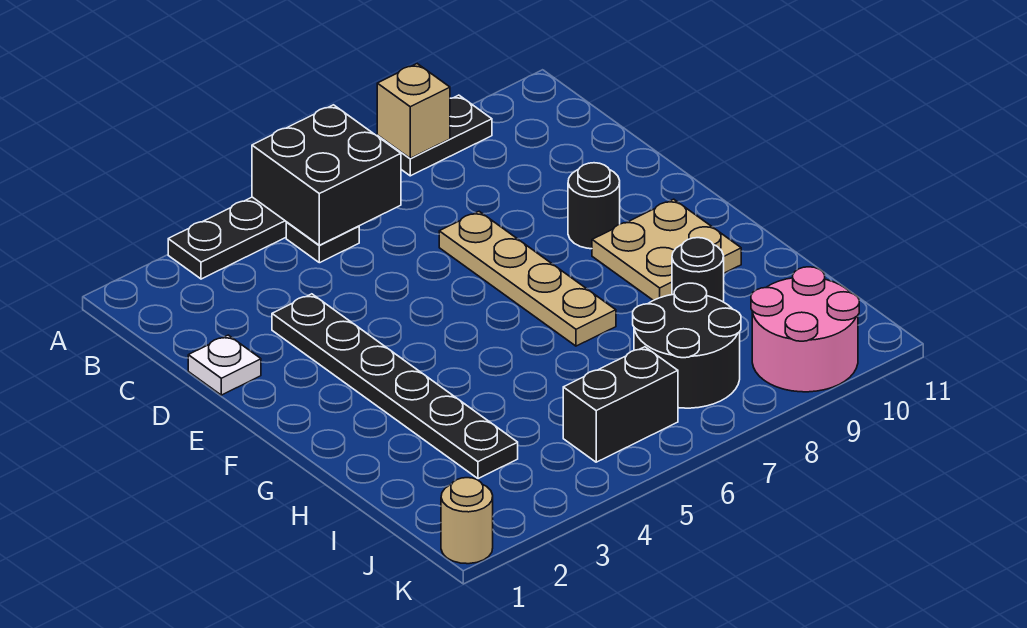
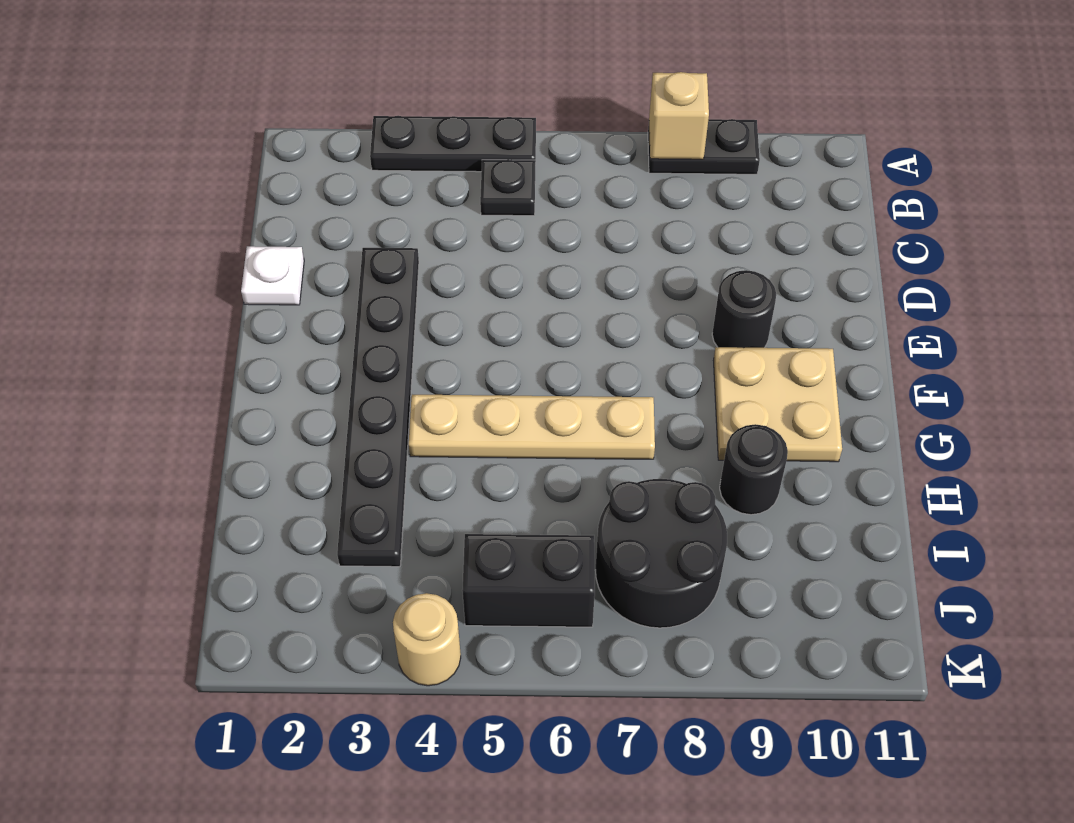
black brick A5:B6 level 2 -> none
tan plate D7:G7 level 1 -> tan plate G4:G7 level 1
pink round brick J9:K10 level 1 -> none
tan round brick K1 level 1 -> tan round brick K4 level 1

